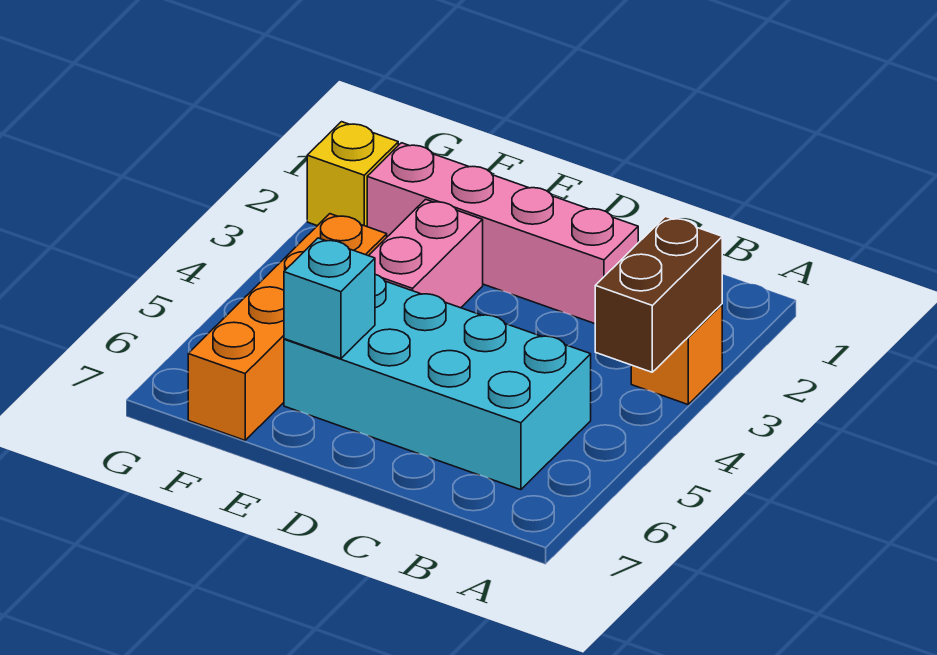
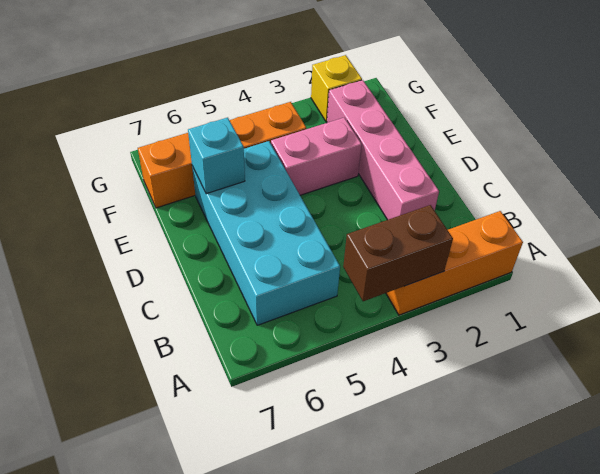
orange brick A3 level 1 -> orange brick A1:A3 level 1

